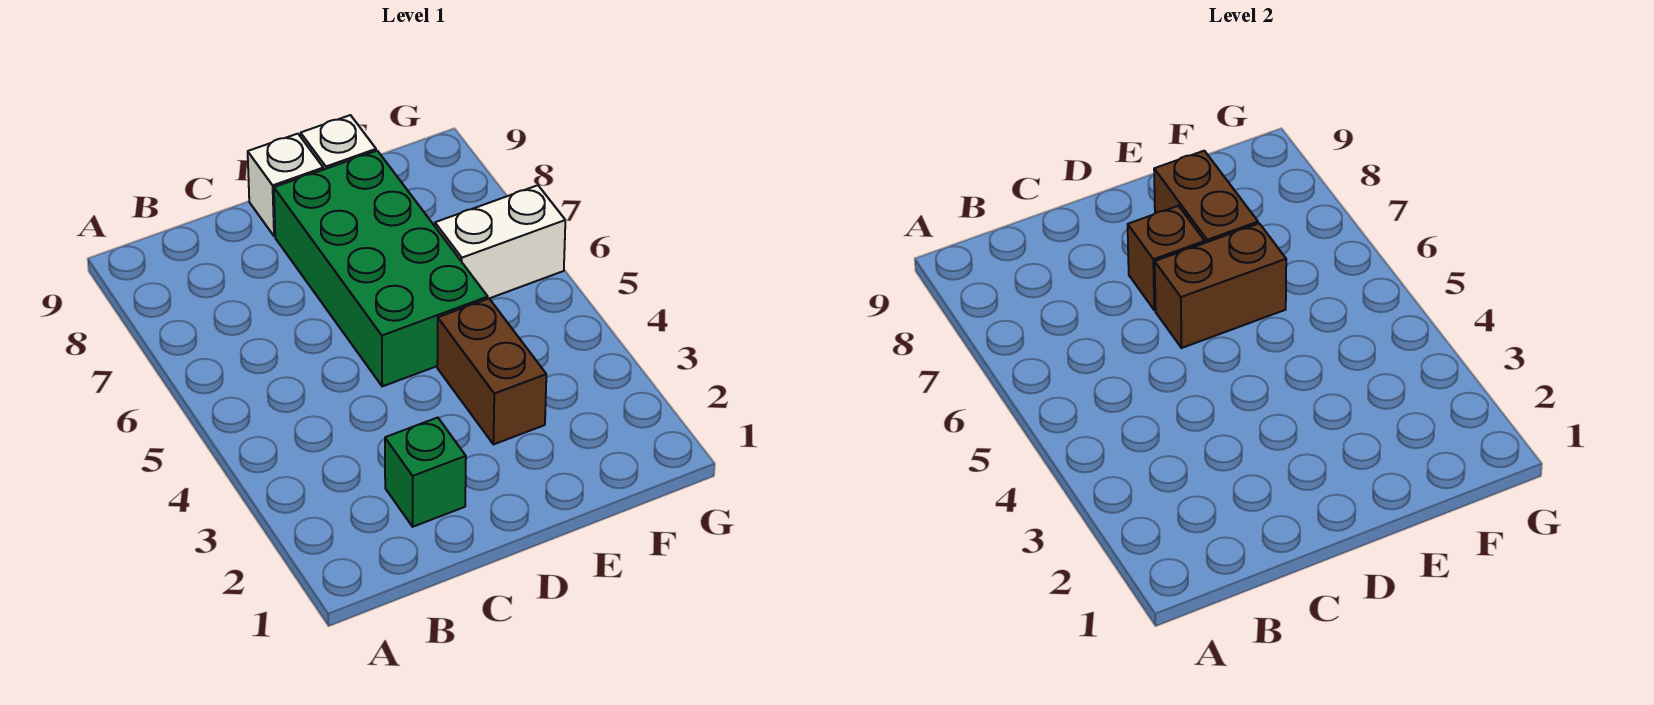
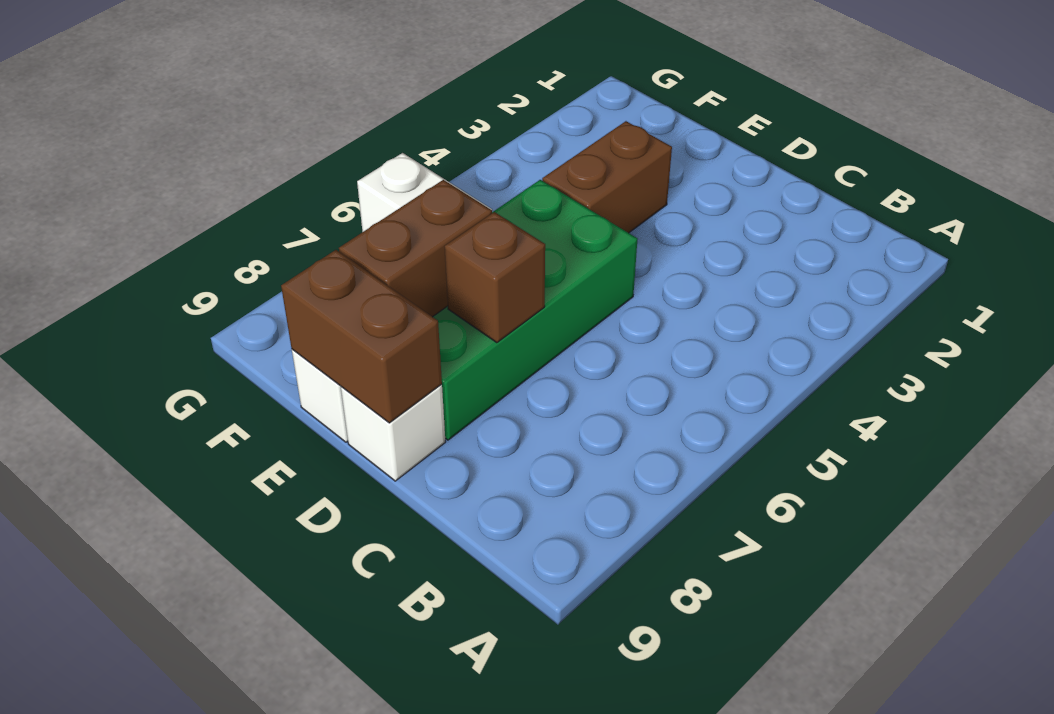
green brick C2 level 1 -> none
brown brick D6:E6 level 2 -> brown brick D9:E9 level 2

